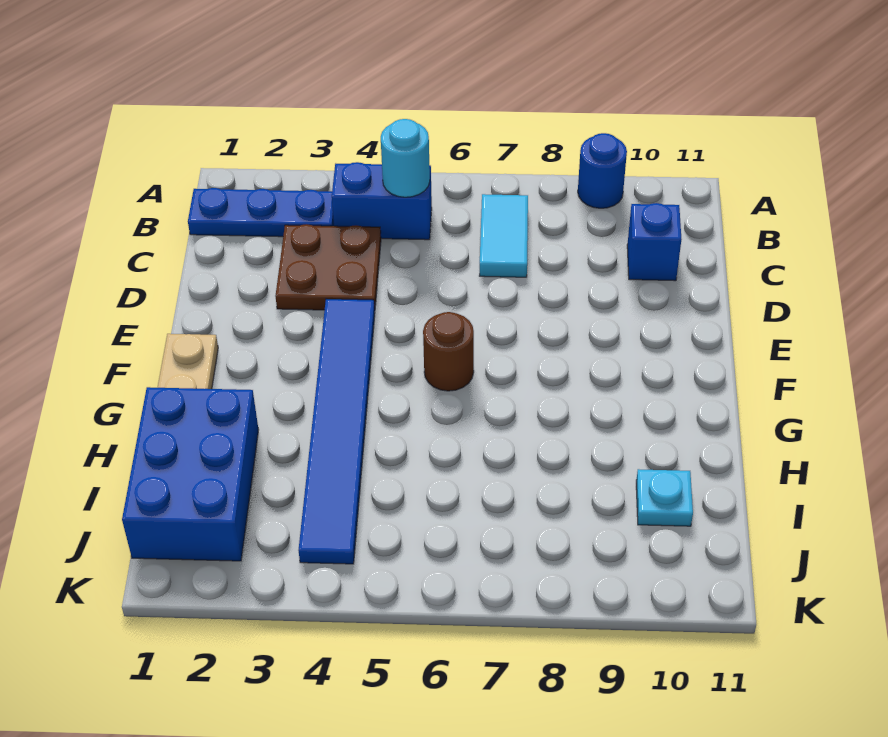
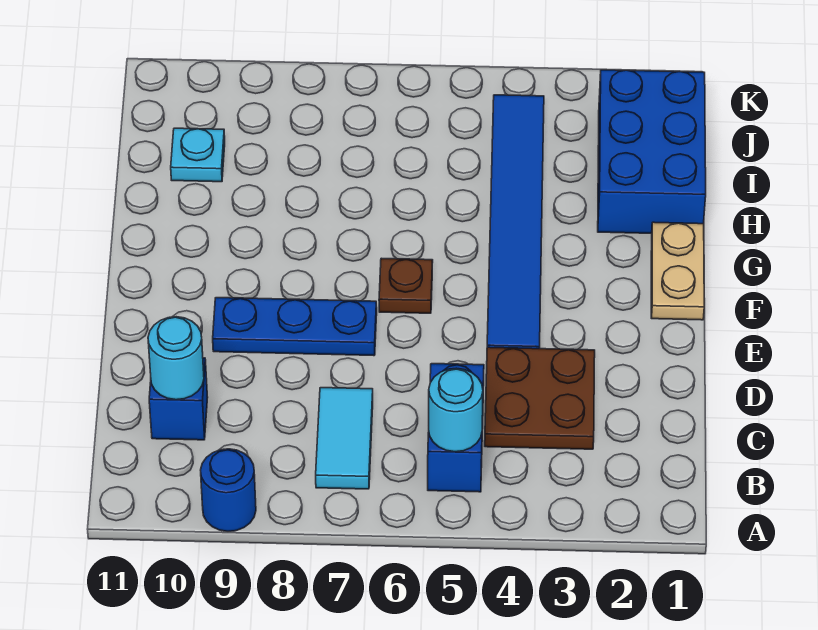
blue plate B1:B3 level 1 -> blue plate E7:E9 level 1
blue brick B4:B5 level 1 -> blue brick B5:C5 level 1
none -> cyan round brick C10 level 2
brown round brick F6 level 1 -> brown plate F6 level 1

